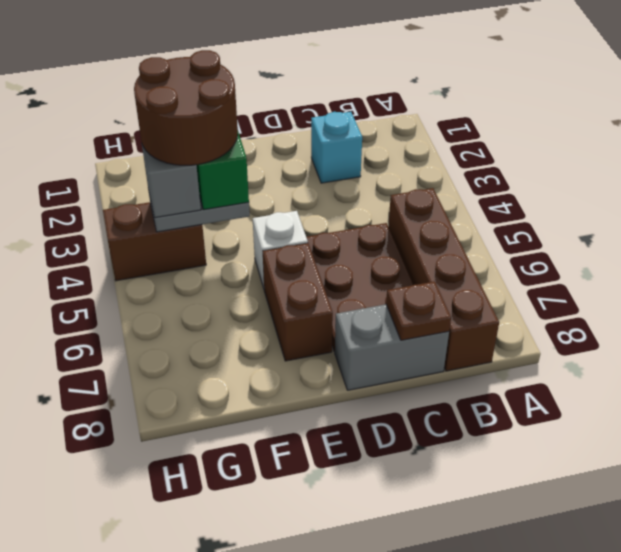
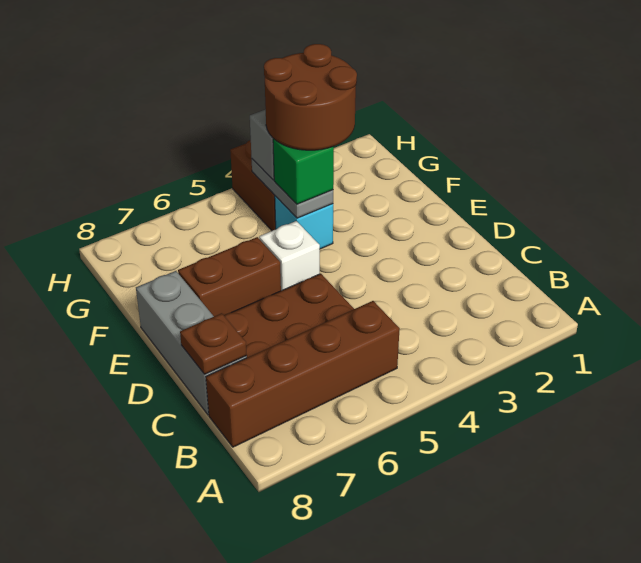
cyan brick C2 level 1 -> cyan brick F4 level 1
grey brick C8:D8 level 1 -> grey brick C8:E8 level 1

